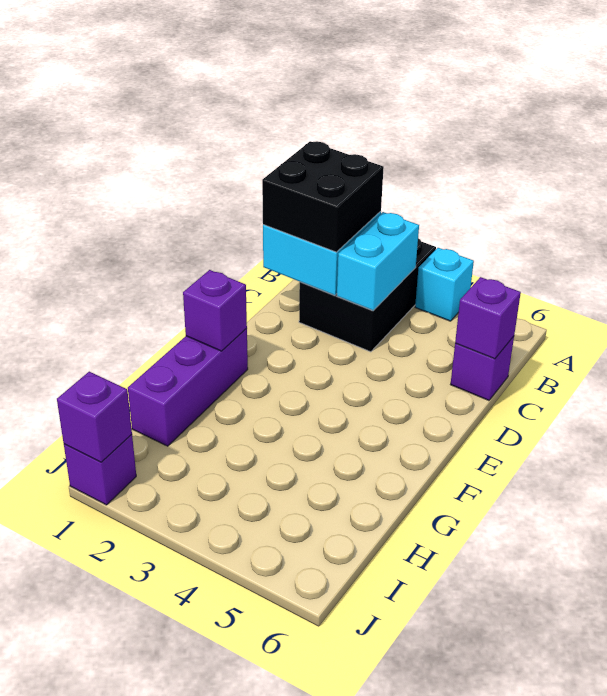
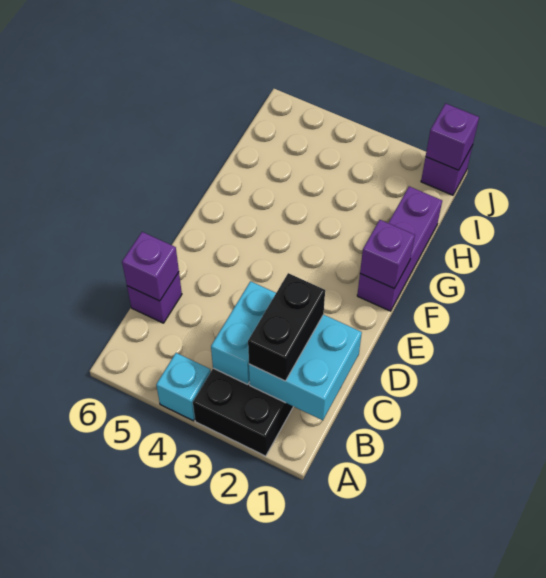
black brick B1:C2 level 3 -> black brick B2:C2 level 3

